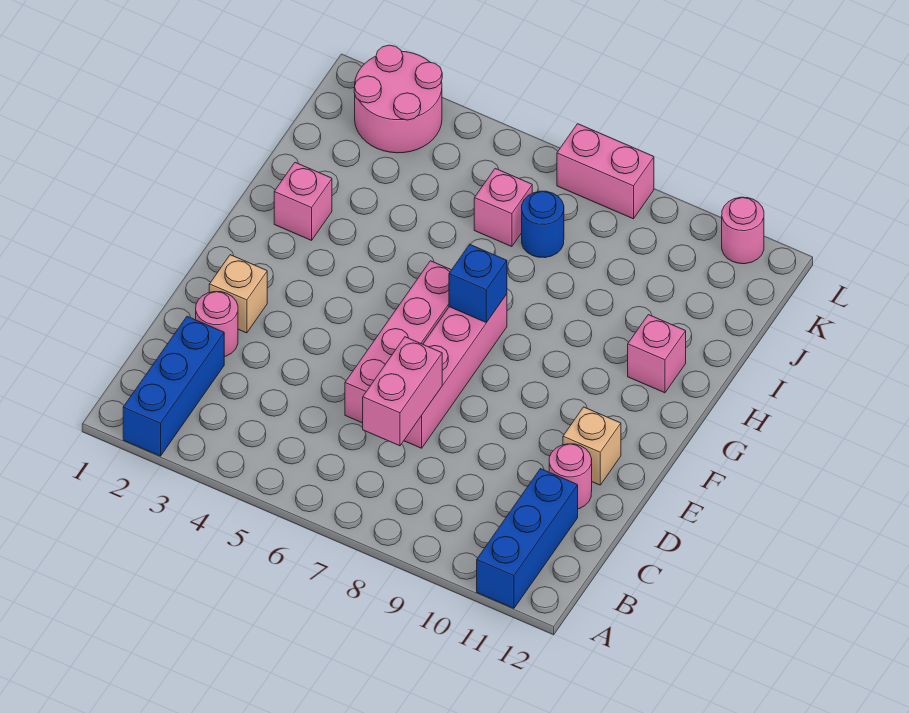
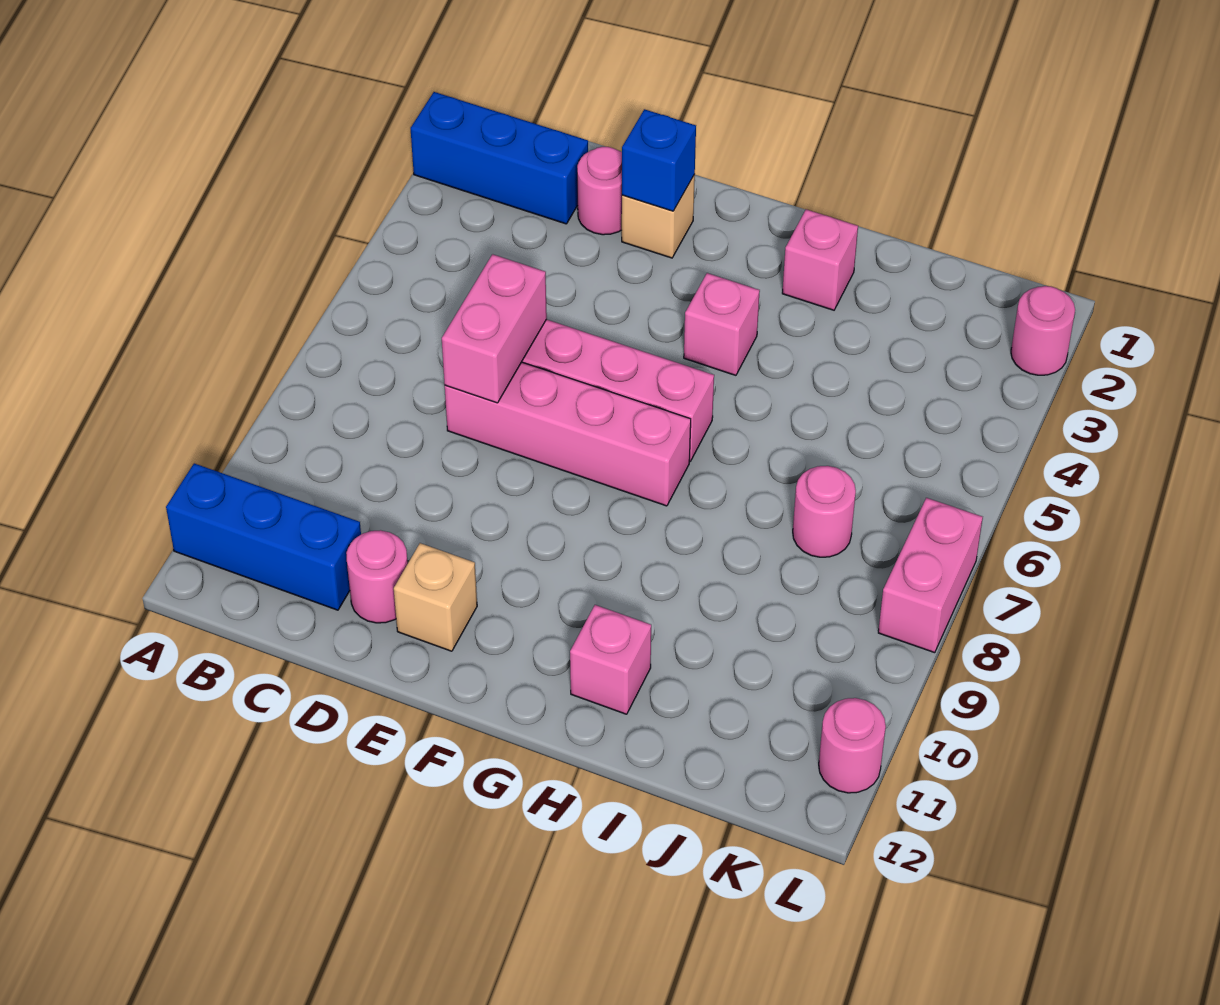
pink brick C7:D7 level 2 -> pink brick D6:D7 level 2
blue brick G7 level 2 -> blue brick E2 level 2
pink brick J6 level 1 -> pink brick G4 level 1
blue round brick J7 level 1 -> pink round brick J7 level 1
pink round brick K2:L3 level 1 -> pink round brick L2 level 1

